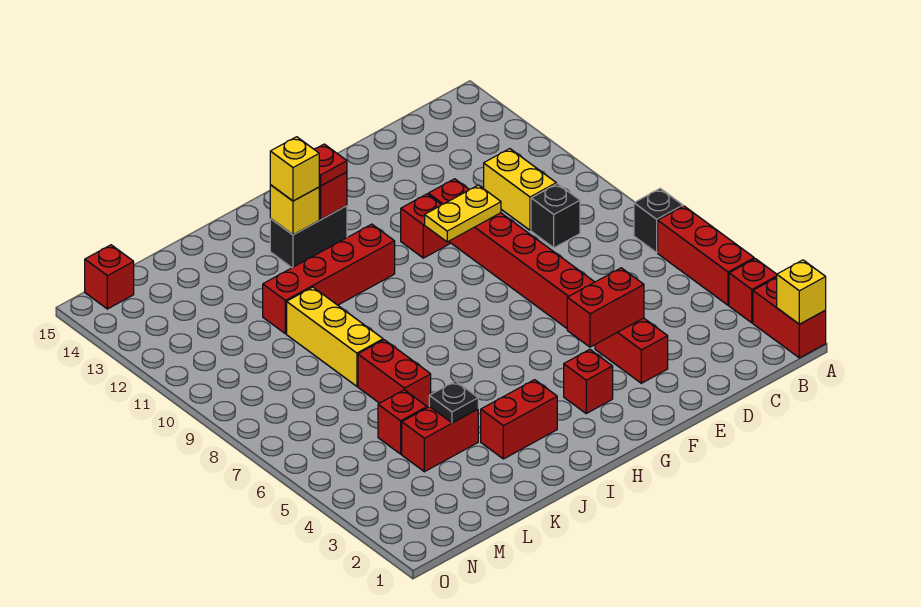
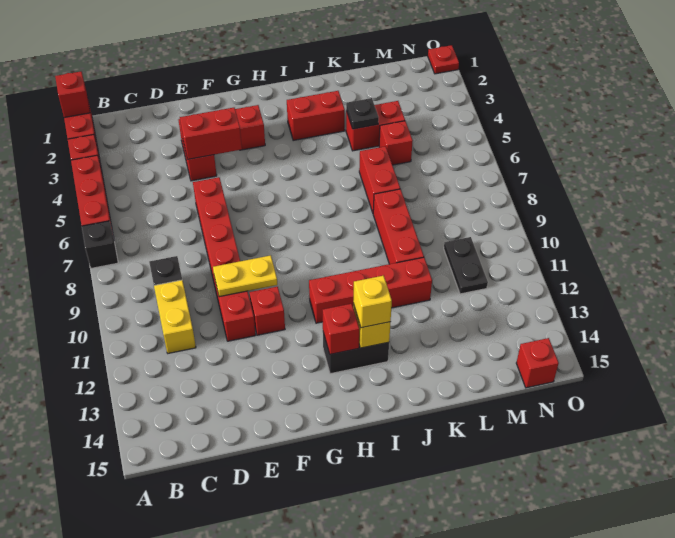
yellow brick A1 level 2 -> red brick A1 level 2
red plate H13 level 3 -> red plate O1 level 1
yellow brick K8:K10 level 1 -> red brick K8:K10 level 1
none -> black plate M10:M11 level 1

